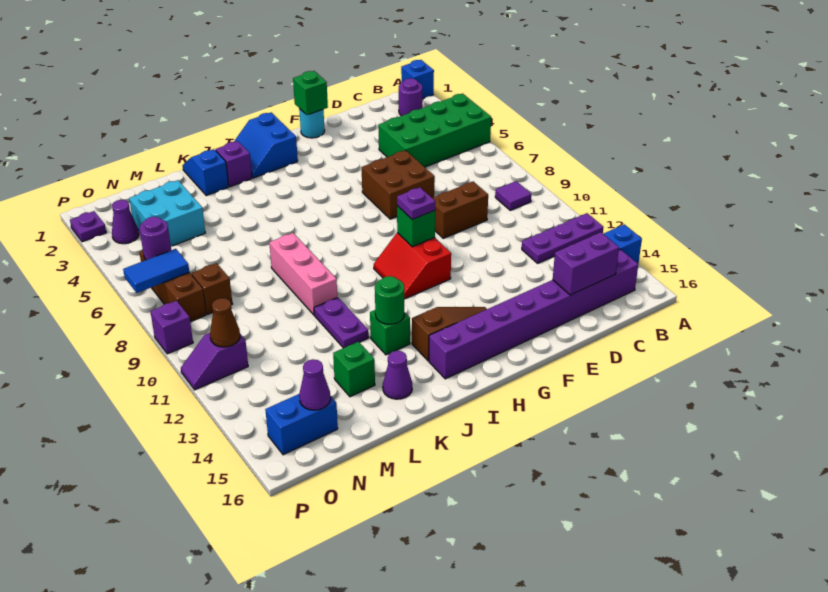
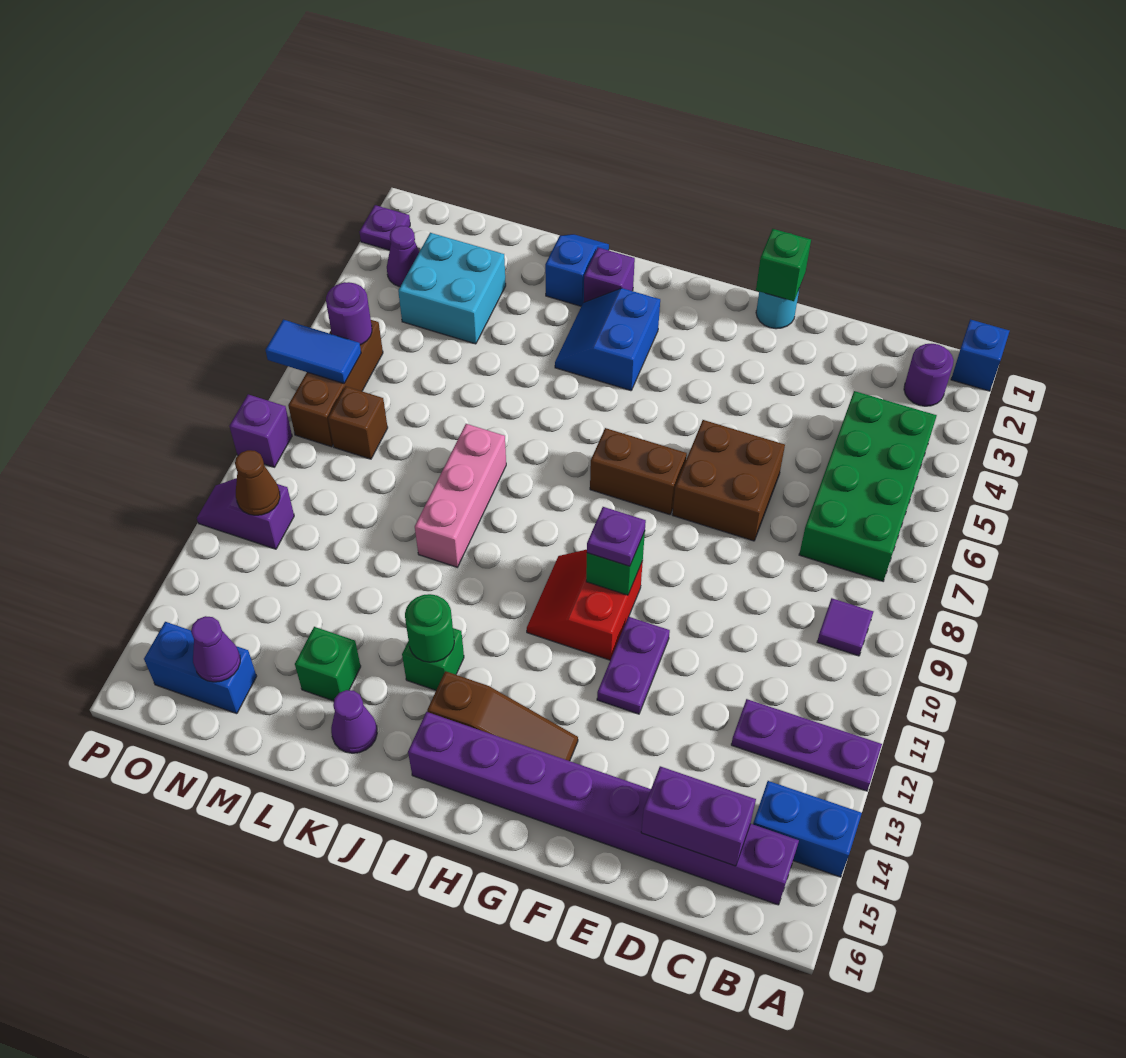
green brick A4:D5 level 1 -> green brick B4:C7 level 1
brown brick D9:E9 level 1 -> brown brick G7:H7 level 1
blue slope H1:I2 level 1 top H -> blue slope I3:J4 level 1 top I
purple plate K11:K12 level 1 -> purple plate F11:F12 level 1

